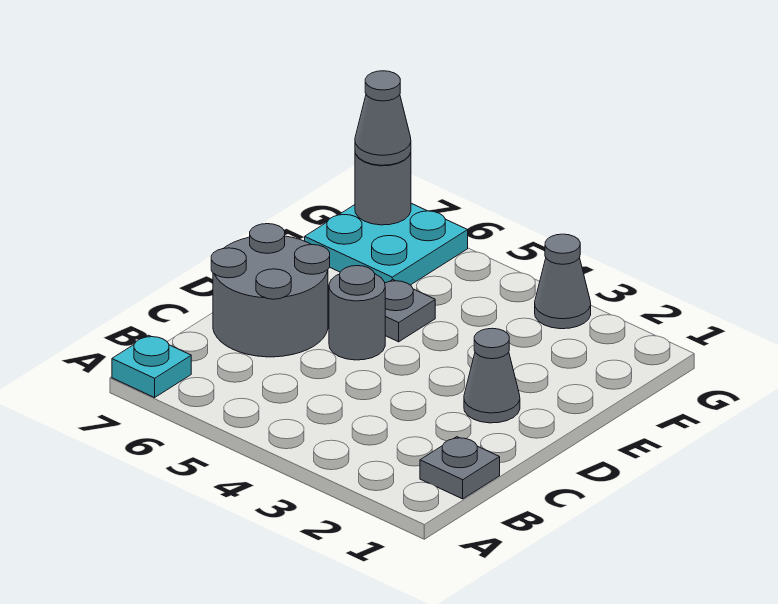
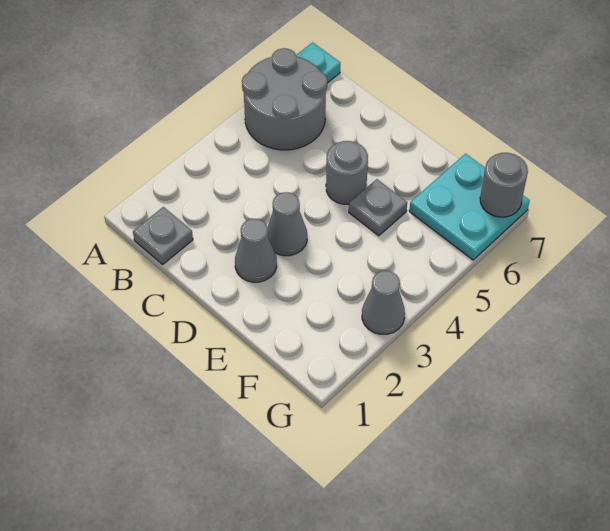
grey round brick C6:D7 level 1 -> grey round brick A5:B6 level 1
grey cone G7 level 3 -> grey cone D3 level 1

